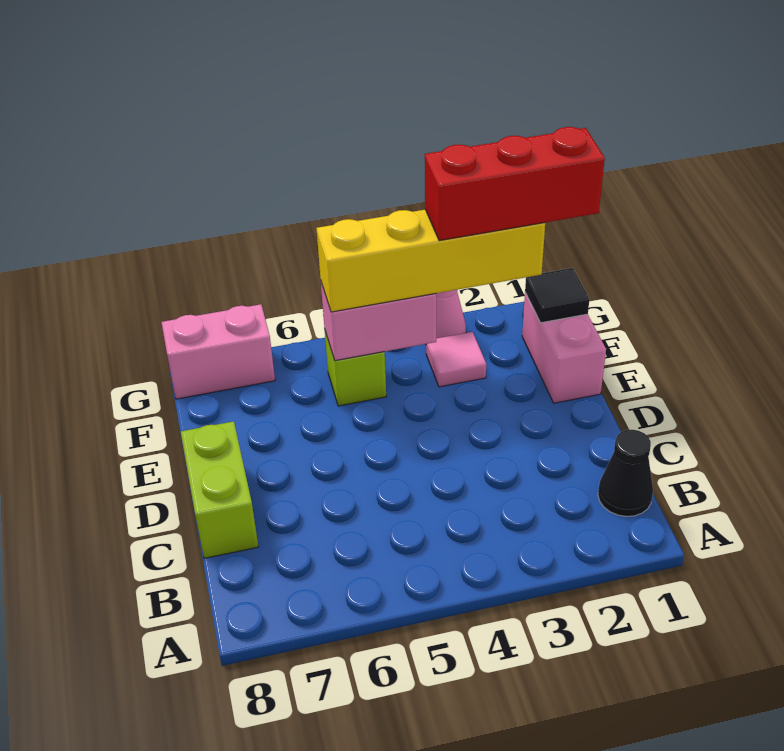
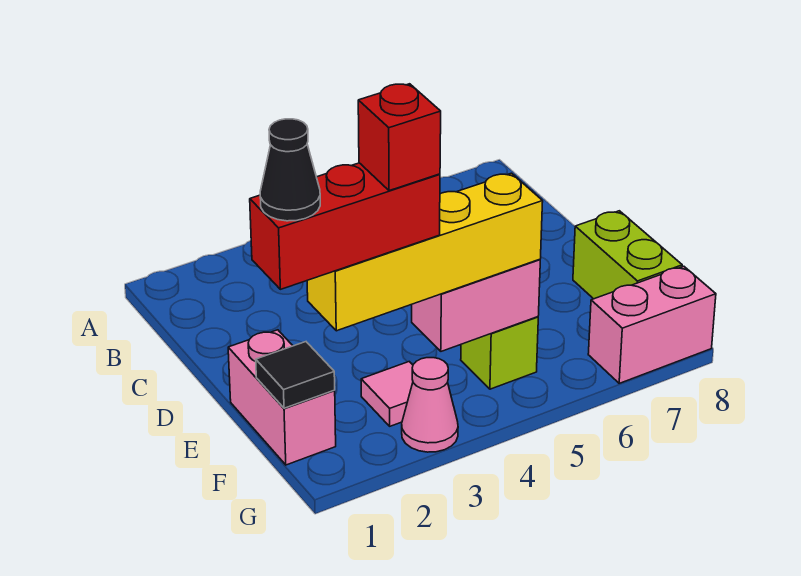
black cone B1 level 1 -> black cone F1 level 5
lime brick C8:D8 level 1 -> lime brick E8:F8 level 1
none -> red brick F3 level 5

